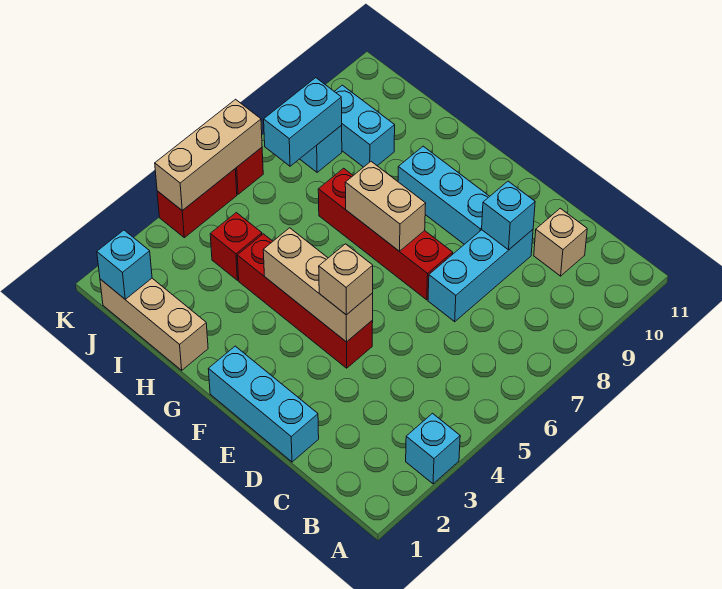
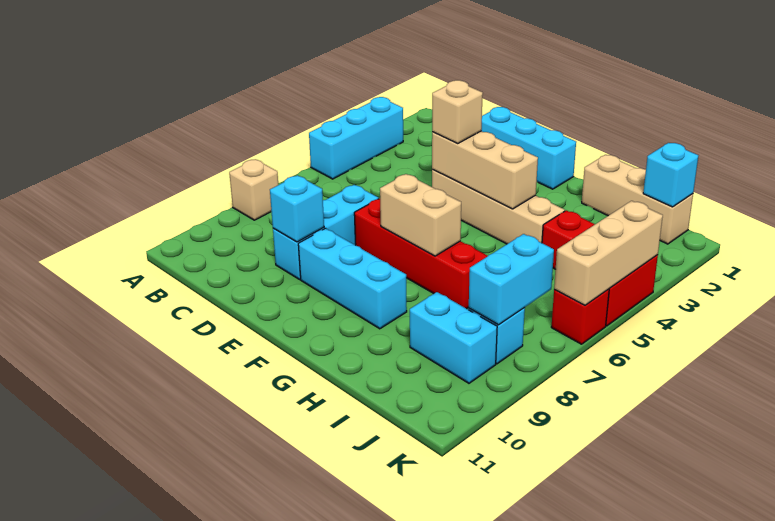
cyan brick A3 level 1 -> cyan brick A3:A5 level 1
tan brick C10 level 1 -> tan brick A8 level 1
red brick E4:H4 level 1 -> tan brick E4:H4 level 1

